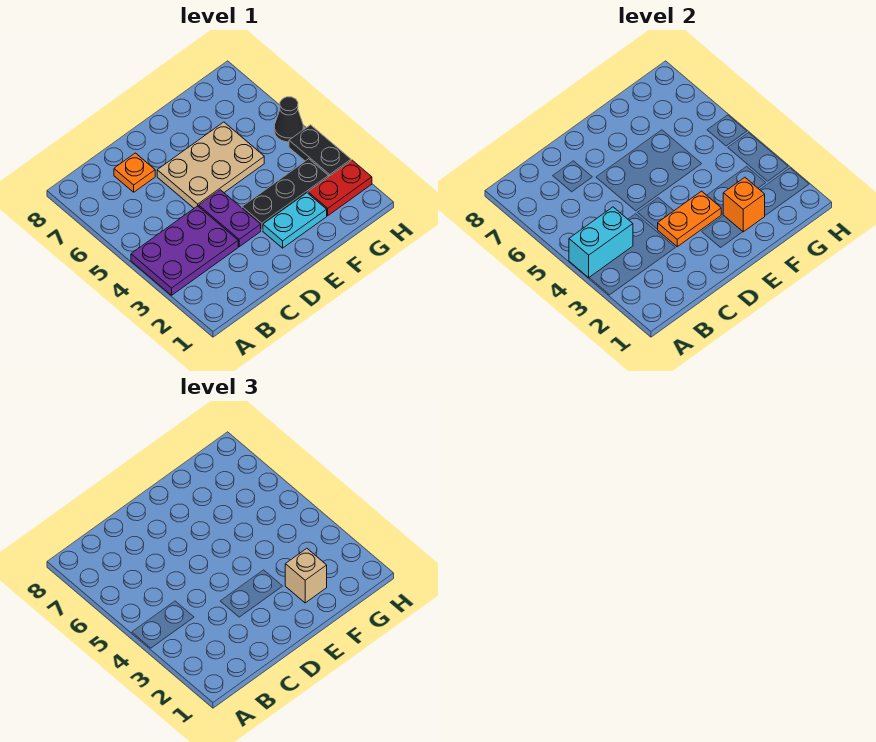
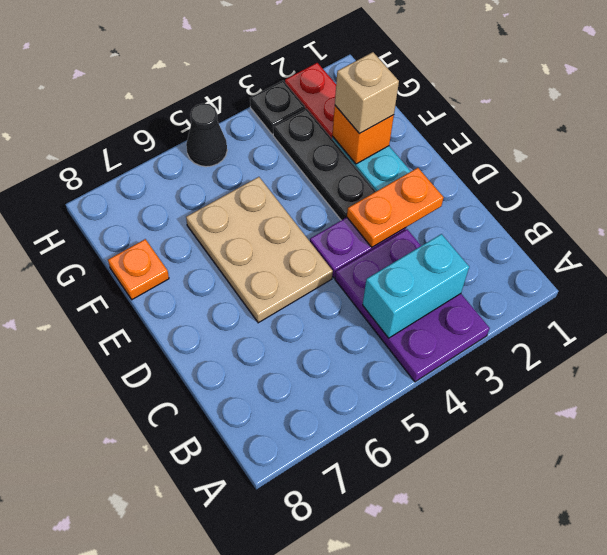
cyan brick A4:B4 level 2 -> cyan brick B3:B4 level 2
orange plate C7 level 1 -> orange plate F8 level 1
orange plate D3:E3 level 2 -> orange plate D2:D3 level 2
black plate H3:H4 level 1 -> black plate H3 level 1

